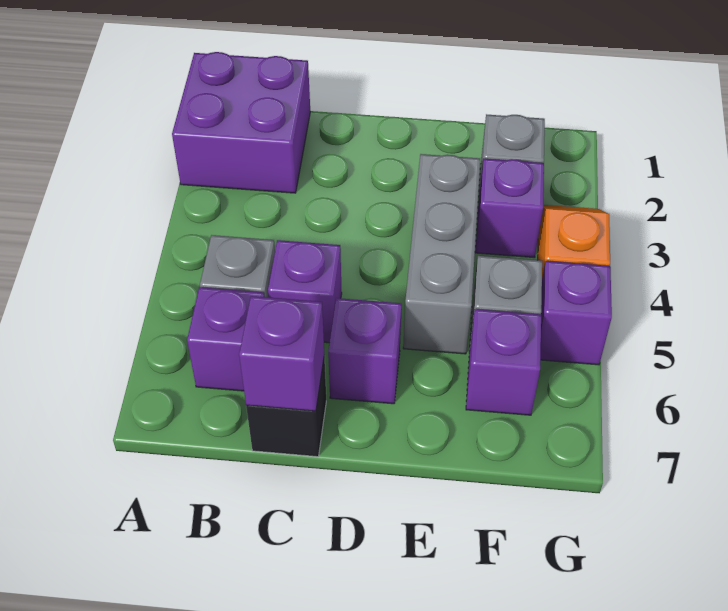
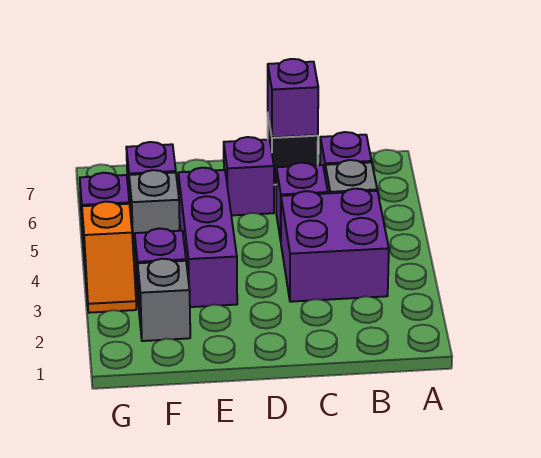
purple brick A1:B2 level 1 -> purple brick B3:C4 level 1
grey brick E3:E5 level 1 -> purple brick E3:E5 level 1

